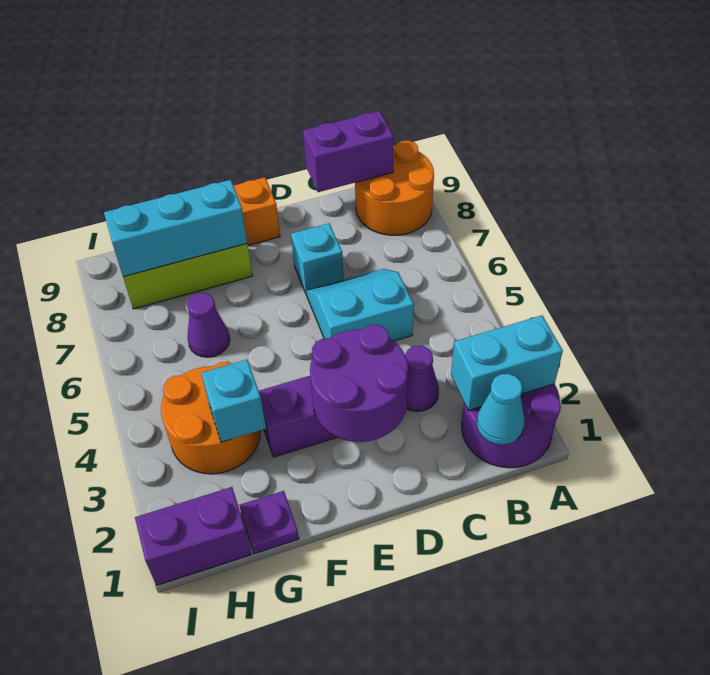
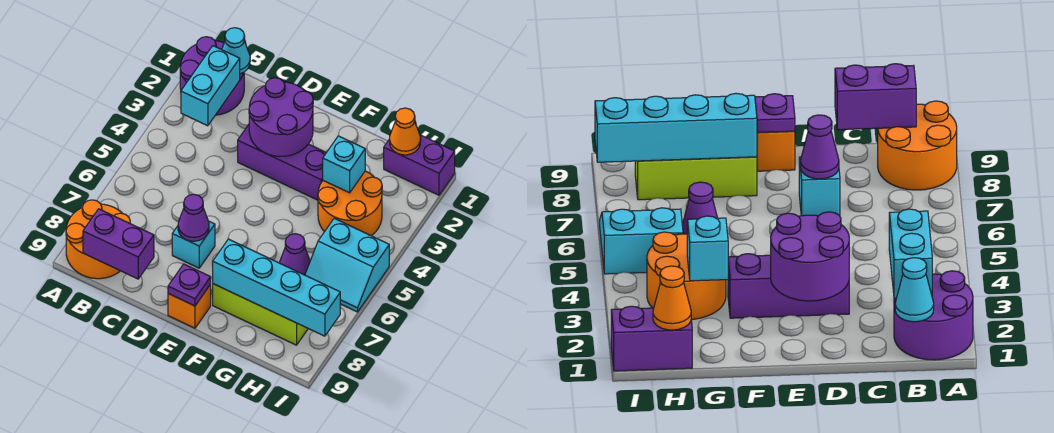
cyan brick A2:B2 level 2 -> cyan brick B2:B3 level 2
purple cone C3 level 1 -> purple cone D7 level 2
cyan slope C5:D6 level 1 top 5 -> cyan slope H5:I6 level 1 top 5
cyan brick F8:H8 level 2 -> cyan brick F8:I8 level 2
purple plate G1 level 1 -> purple plate E9 level 2
none -> orange cone H1 level 2

